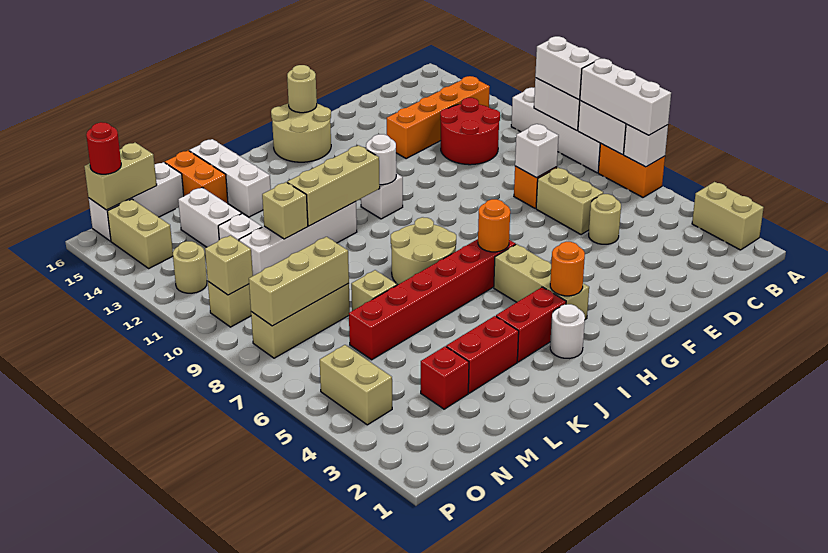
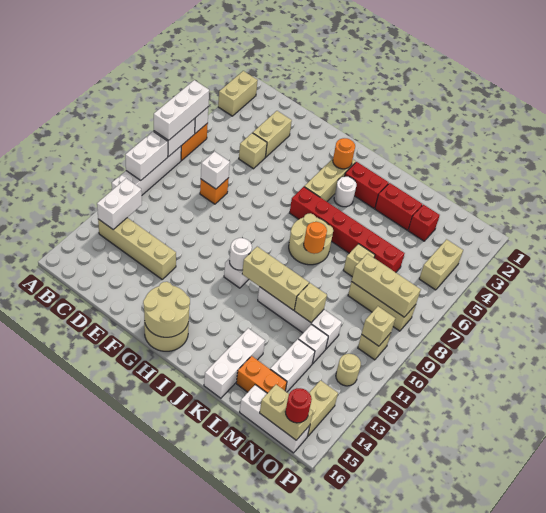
white brick A9:A10 level 3 -> white brick B12:B13 level 2
orange brick B13:E13 level 1 -> tan brick B13:E13 level 1
red round brick C11:D12 level 1 -> none
tan round brick D5 level 1 -> tan brick D5 level 1
tan brick D6:D7 level 1 -> tan brick D3:D4 level 1
tan round brick G16 level 2 -> tan round brick G15:H16 level 2
orange round brick H6 level 2 -> orange round brick J8 level 2
white round brick I2 level 1 -> white round brick I4 level 1
orange brick L15:L16 level 1 -> orange brick L15:M15 level 1

